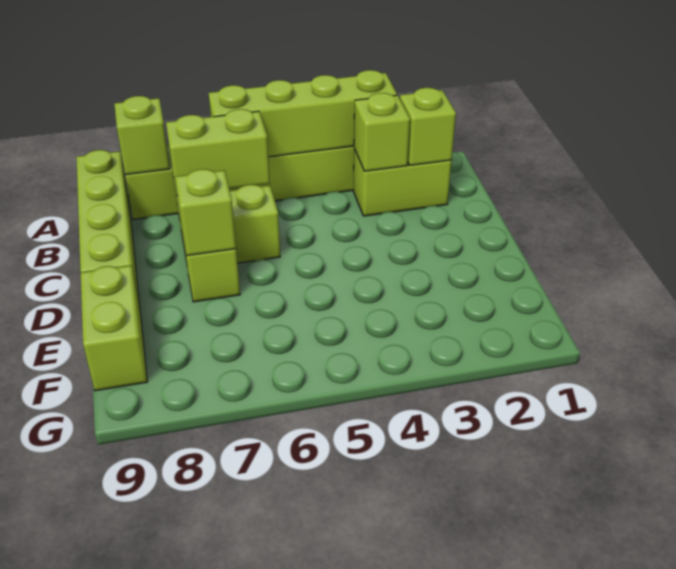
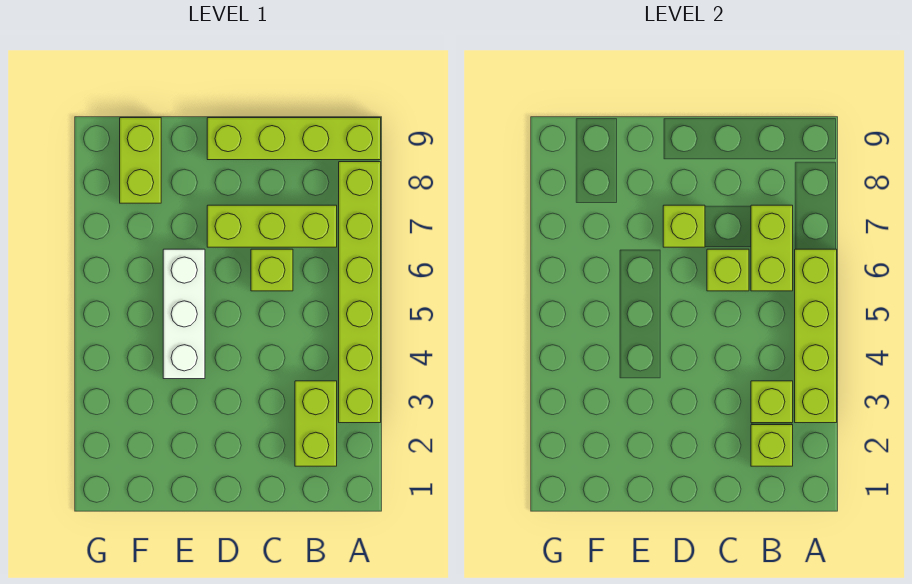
lime brick A8 level 2 -> lime brick C6 level 2
none -> white brick E4:E6 level 1
lime brick E9:F9 level 1 -> lime brick F8:F9 level 1

